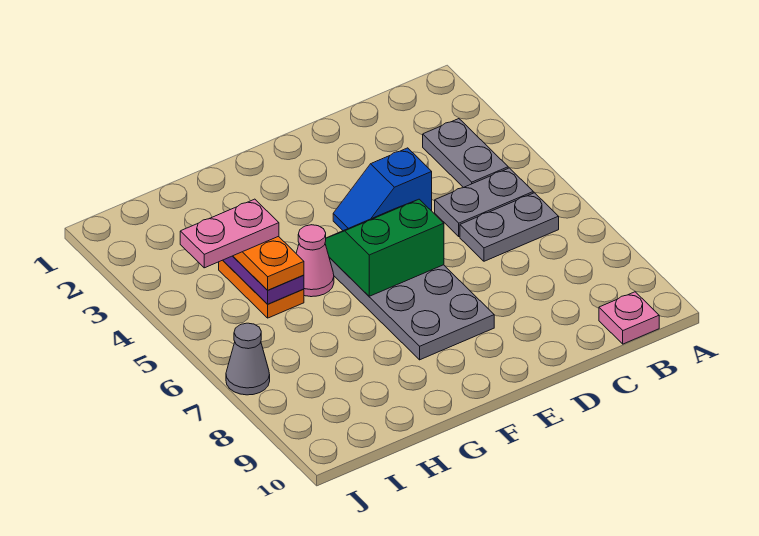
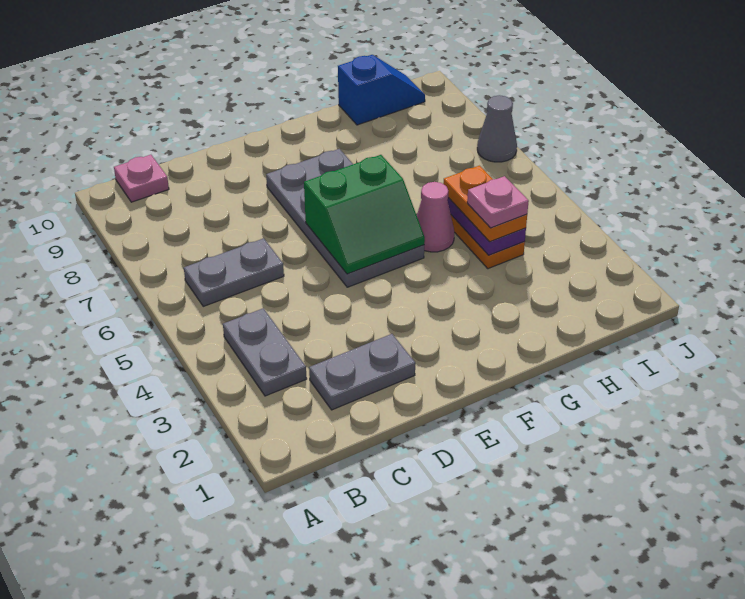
grey plate B5:C5 level 1 -> grey plate C2:D2 level 1
blue slope D4:E4 level 1 top D -> blue slope H10:I10 level 1 top H
pink plate H4:I4 level 4 -> pink plate H4 level 4

